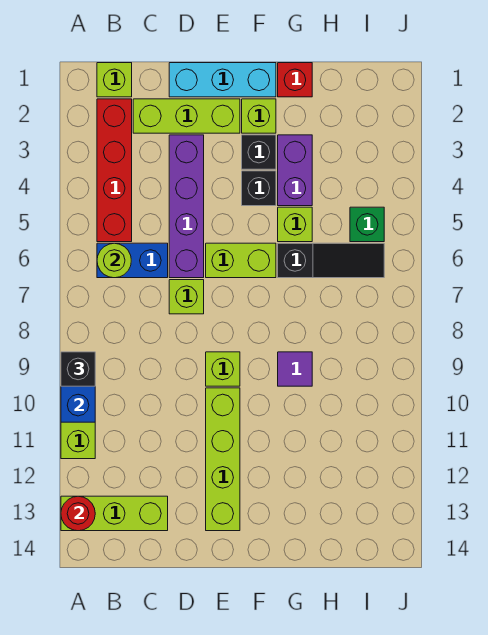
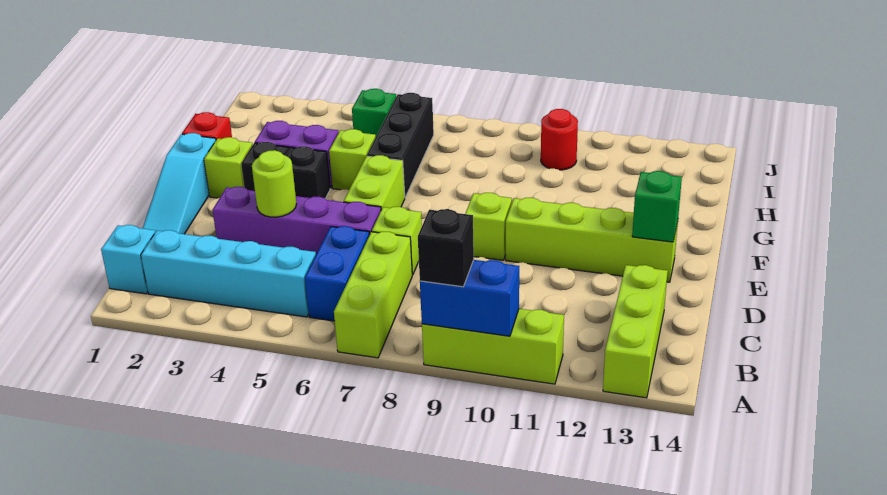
red round brick A13 level 2 -> red round brick I10 level 1
lime brick B1 level 1 -> cyan brick B1 level 1
red brick B2:B5 level 1 -> cyan brick B2:B5 level 1
lime round brick B6 level 2 -> lime round brick D4 level 2
lime brick C2:E2 level 1 -> lime brick A7:C7 level 1
cyan brick D1:F1 level 1 -> cyan slope D1:F1 level 1 top F
none -> green brick E13 level 2
black slope G6:I6 level 1 top G -> black brick G6:I6 level 1
purple tile G9 level 1 -> none

